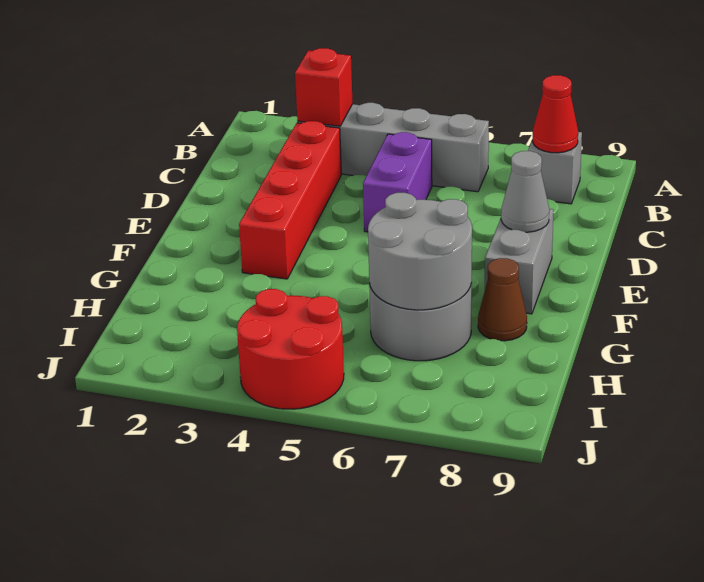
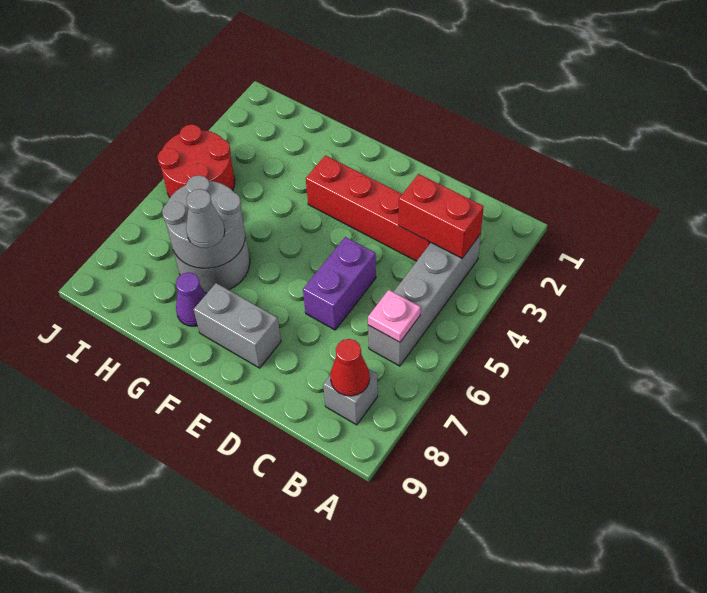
red brick B3 level 2 -> red brick B3:C3 level 2
none -> pink plate B6 level 2
purple brick C5:D5 level 1 -> purple brick D5:D6 level 1
grey cone E8 level 2 -> grey cone G7 level 3
brown cone G8 level 1 -> purple cone G8 level 1

